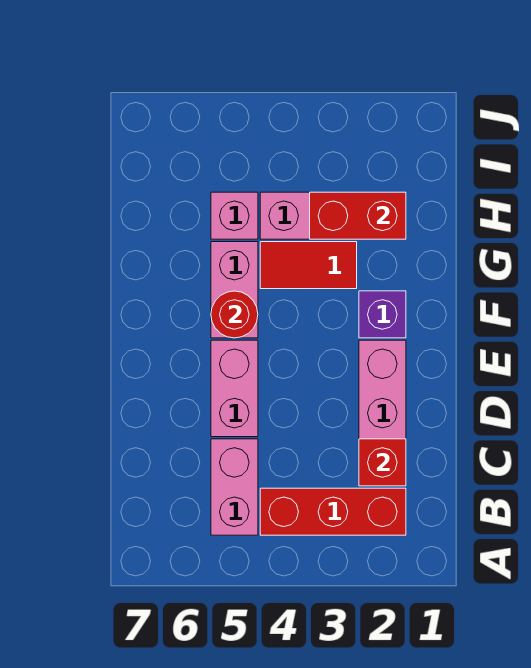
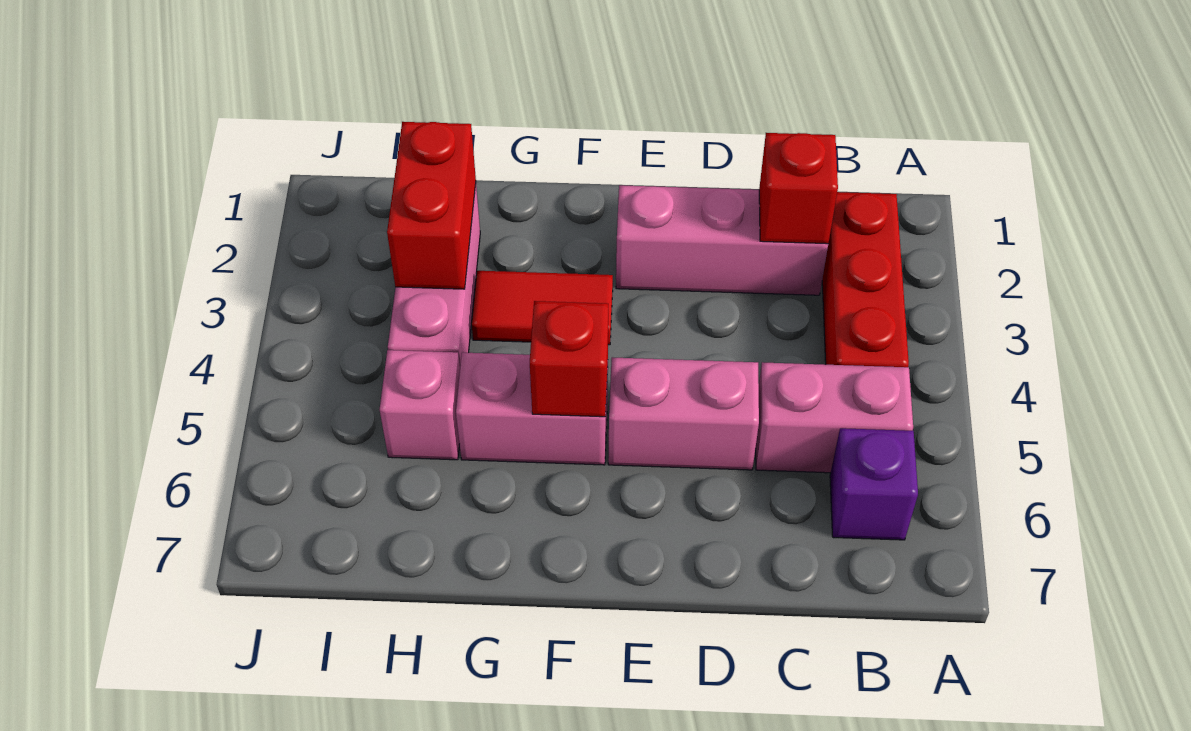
purple brick F2 level 1 -> purple brick B6 level 1
red round brick F5 level 2 -> red brick F5 level 2
red tile G3:G4 level 1 -> red tile F3:G3 level 1

